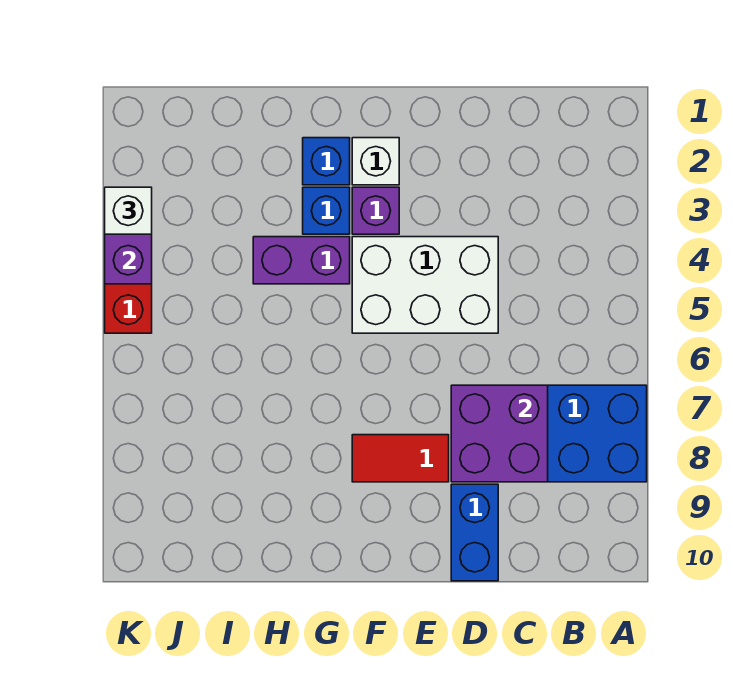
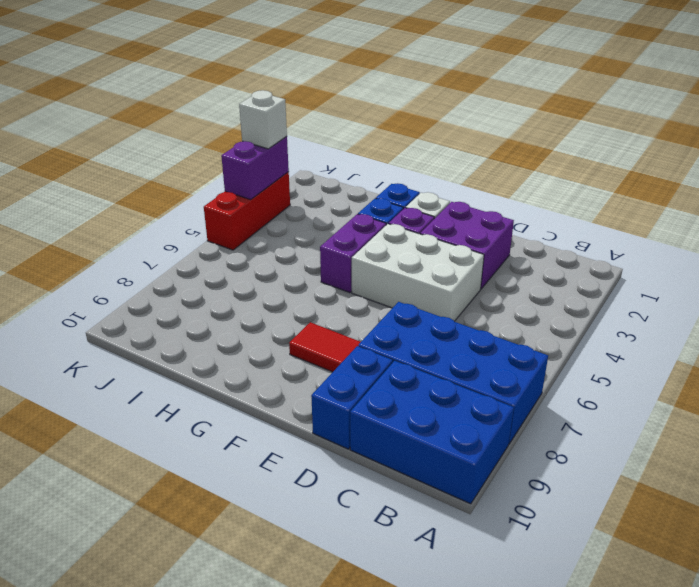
none -> blue brick A9:C10 level 1
purple brick C7:D8 level 2 -> purple brick D2:E3 level 1
purple brick G4:H4 level 1 -> purple brick G4:G5 level 1

